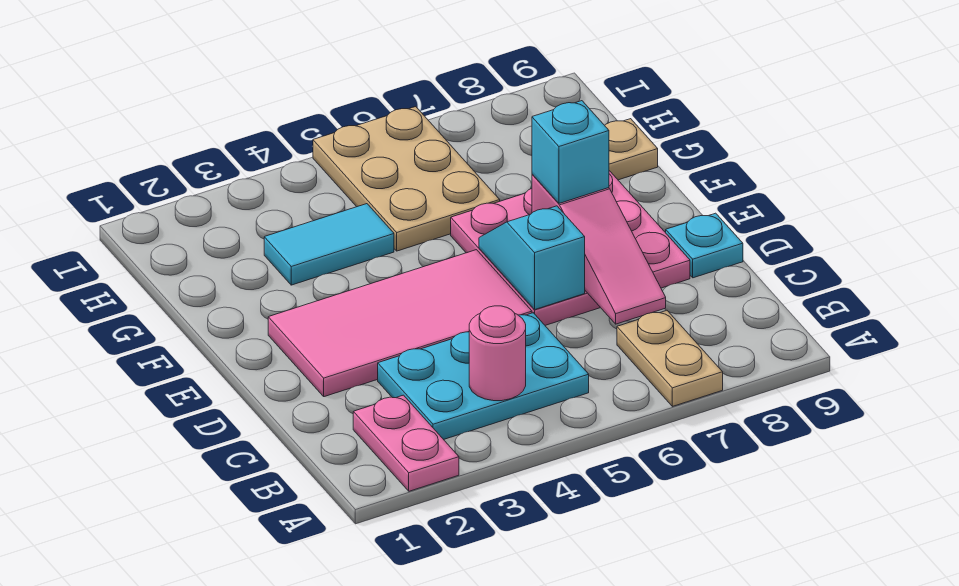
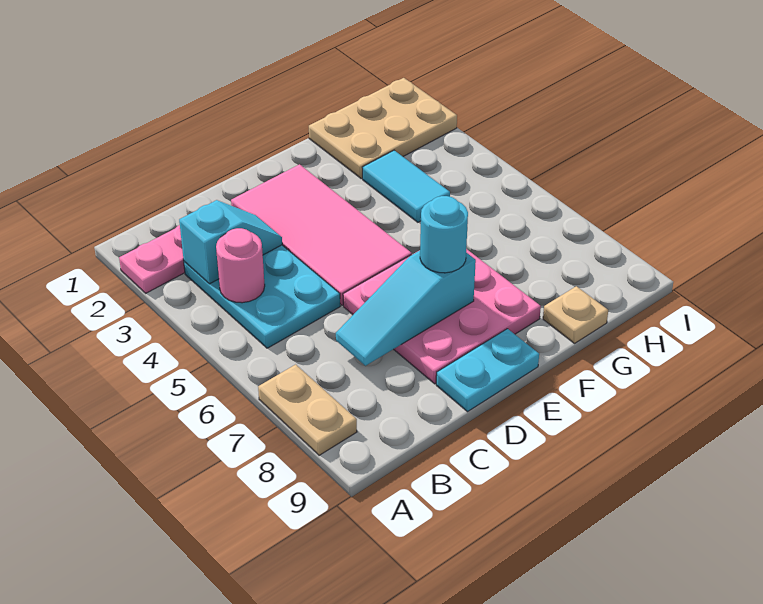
tan plate A7:B7 level 1 -> tan plate A7:A8 level 1
pink slope C7:E7 level 2 top E -> cyan slope C7:E7 level 2 top E
cyan slope D6:E6 level 2 top D -> cyan slope B3:C3 level 2 top B
cyan plate D9 level 1 -> cyan plate D9:E9 level 1
cyan brick E7 level 3 -> cyan round brick E7 level 3
tan plate G5:I6 level 1 -> tan plate G1:I2 level 1

